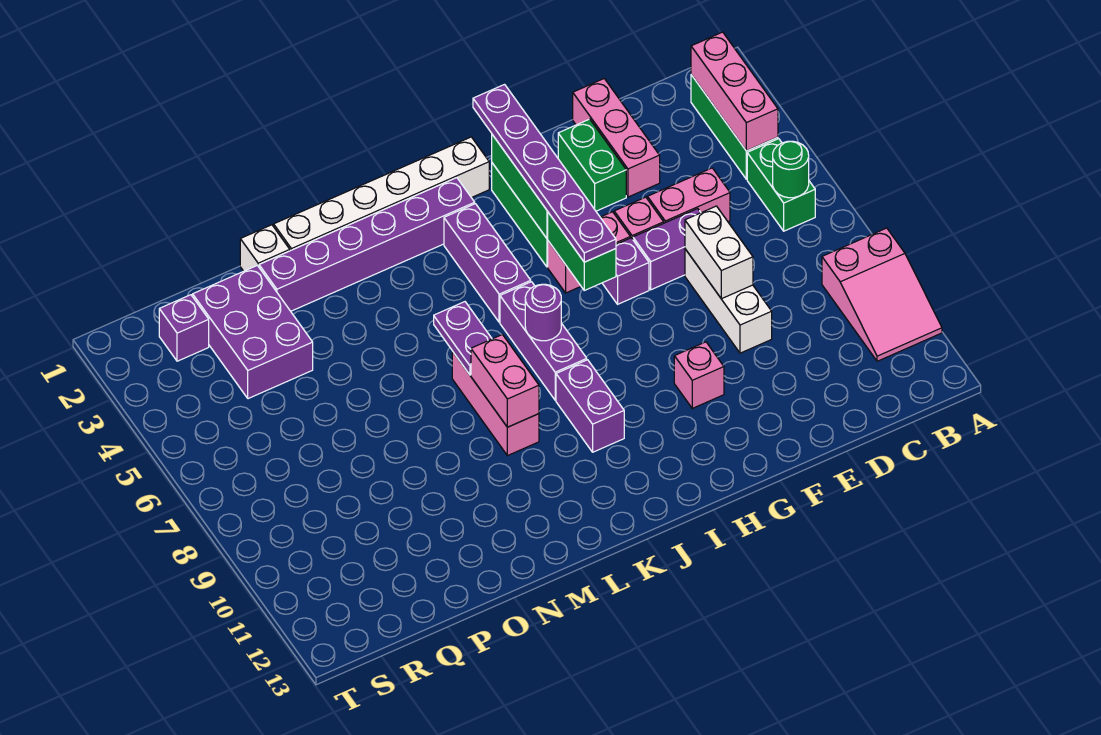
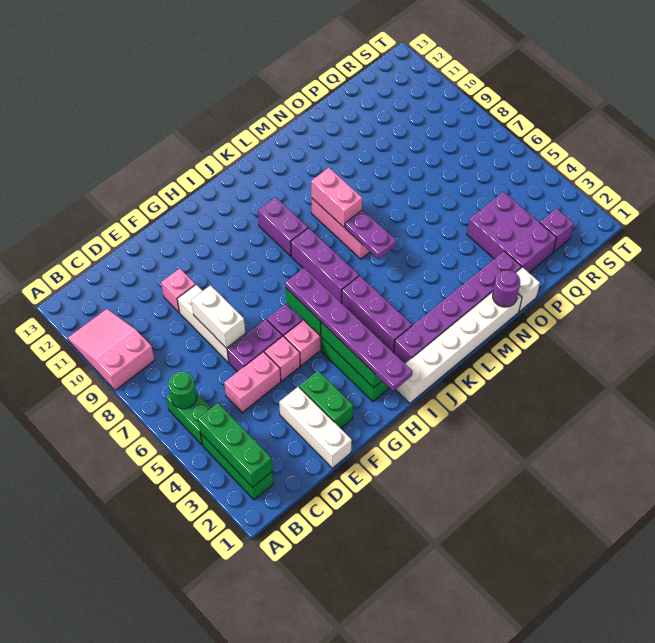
pink brick B2:B4 level 2 -> green brick B2:B4 level 2
pink brick E1:E3 level 1 -> white brick E1:E3 level 1
pink brick G10 level 1 -> pink brick E10 level 1
purple round brick J7 level 2 -> purple round brick N1 level 2

